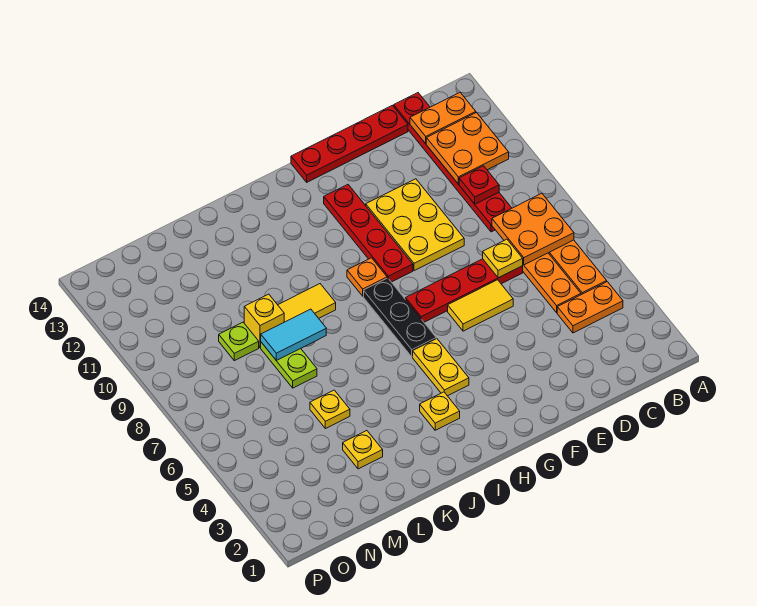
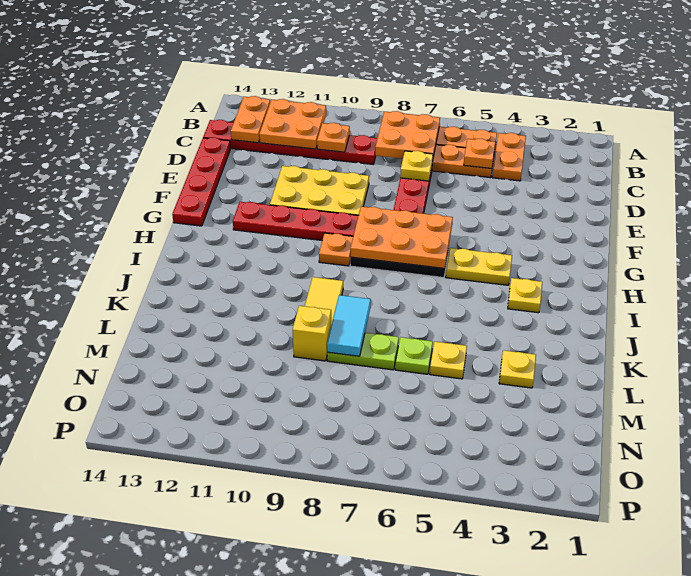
none -> orange plate C5 level 2
red plate C10 level 2 -> orange plate C10 level 2
yellow tile E6:F6 level 1 -> none
none -> orange plate G6:H8 level 2
lime plate M9 level 1 -> lime plate L6 level 1

